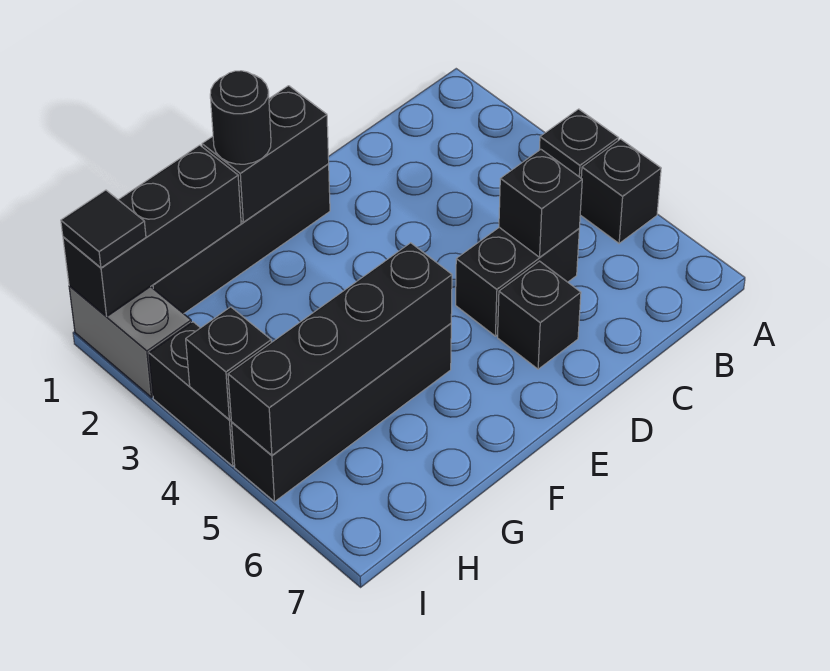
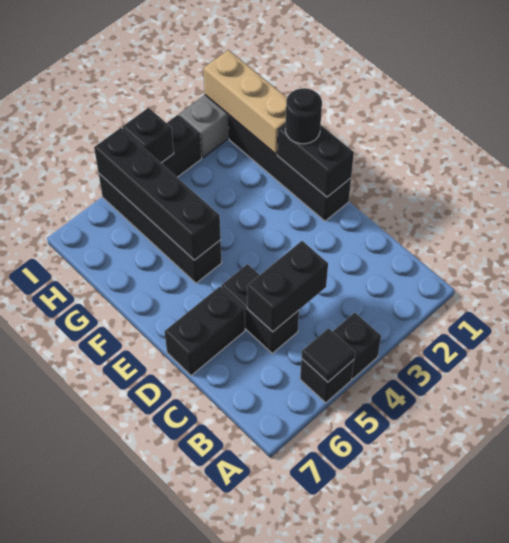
black brick C5 level 2 -> black brick C4:C5 level 2
black brick D6 level 1 -> black brick D6:D7 level 1
black brick G1:I1 level 2 -> tan brick G1:I1 level 2
black tile I1 level 3 -> black tile A5 level 2

